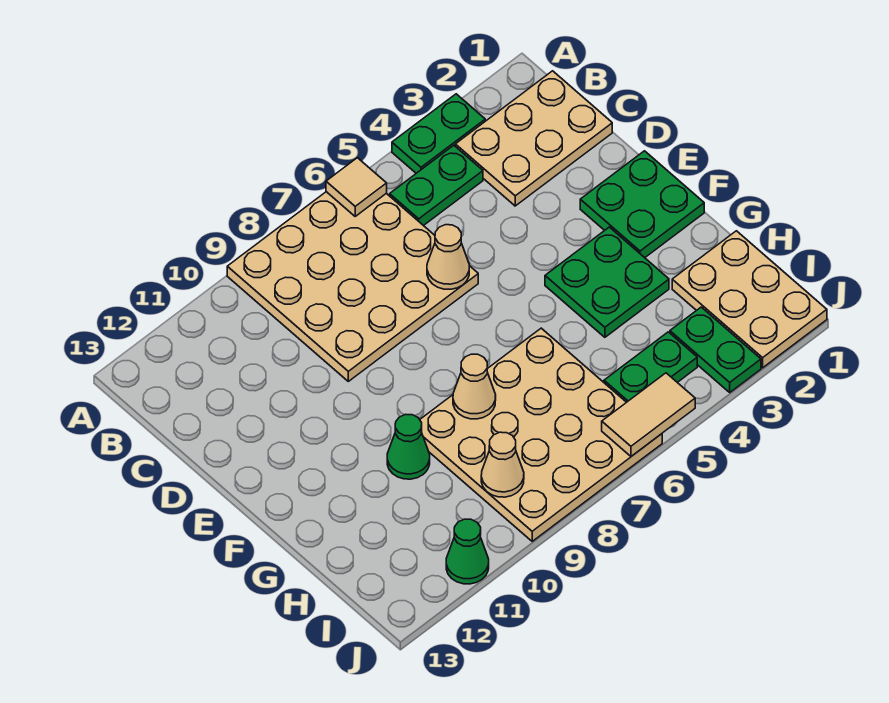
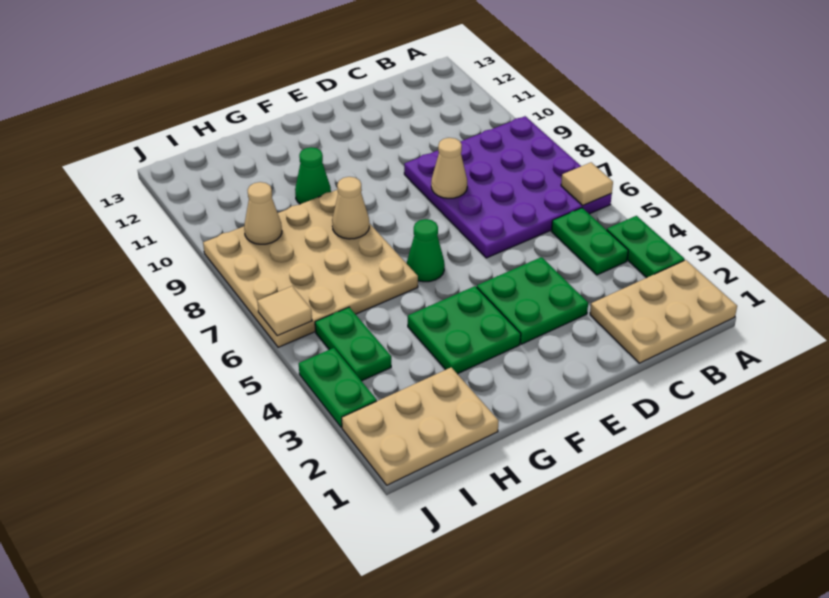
tan plate A6:D9 level 1 -> purple plate A6:D9 level 1
tan plate B1:C3 level 1 -> tan plate A1:C2 level 1
tan cone D6 level 2 -> tan cone D8 level 2
green plate E1:F2 level 1 -> green plate D3:E4 level 1
green plate I3:J3 level 1 -> green plate J3:J4 level 1
tan tile J5:J6 level 2 -> tan tile J6 level 2
green cone J11 level 1 -> green cone F6 level 1

